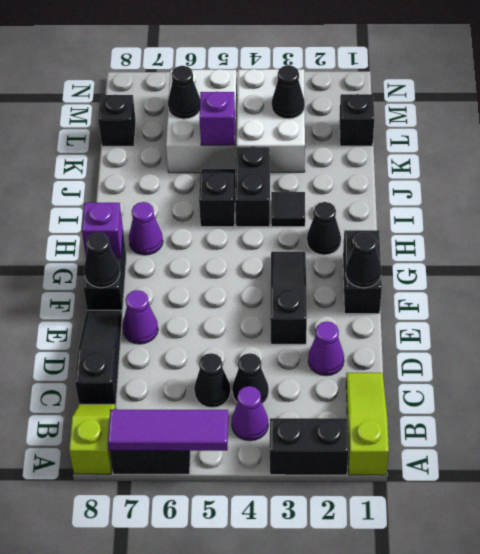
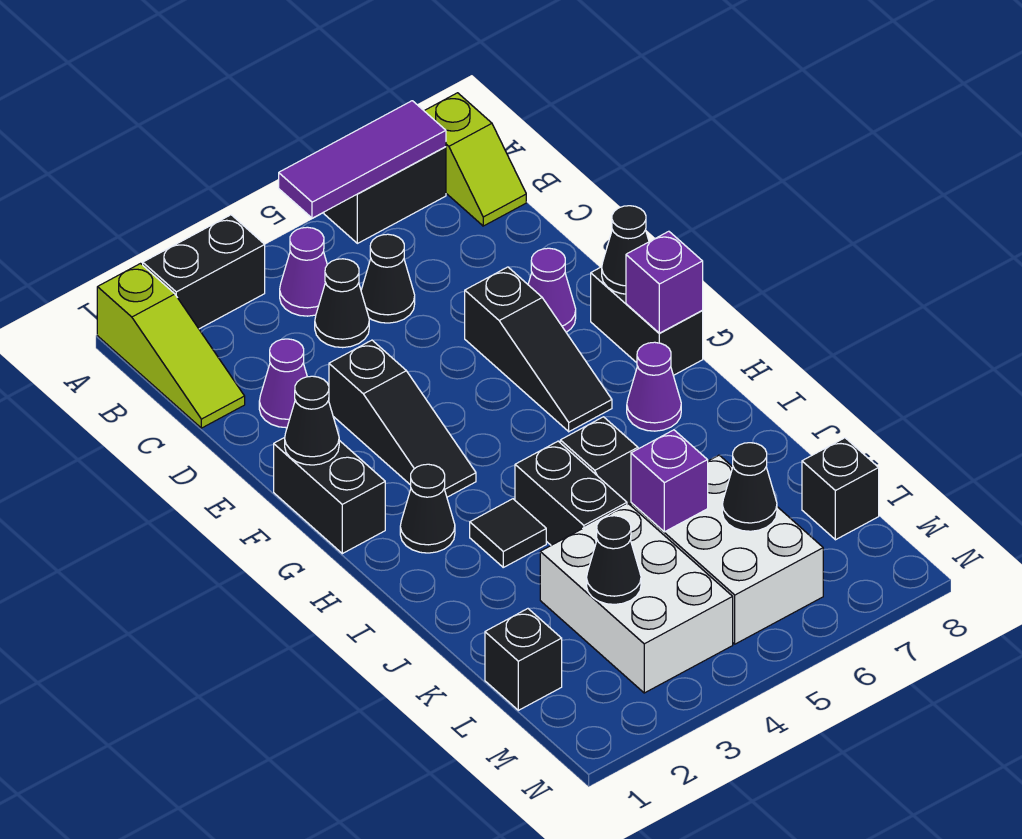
black slope C8:E8 level 1 top C -> black slope E6:G6 level 1 top E

